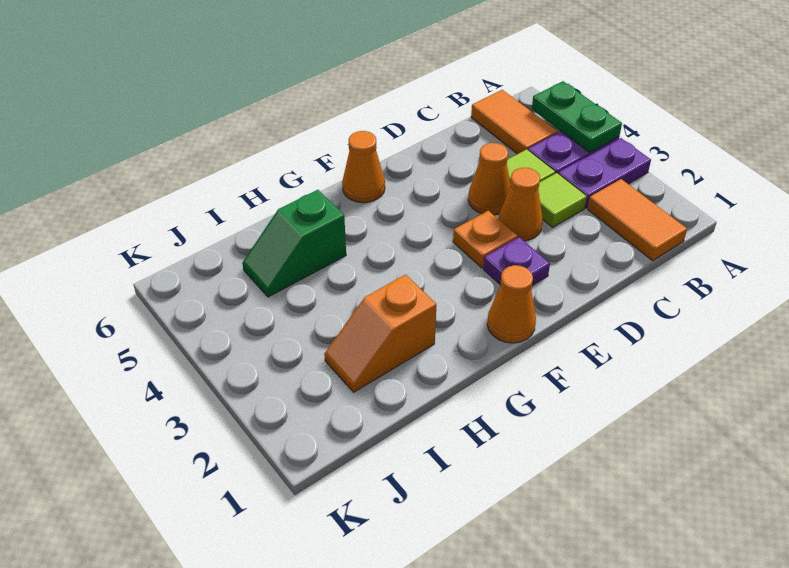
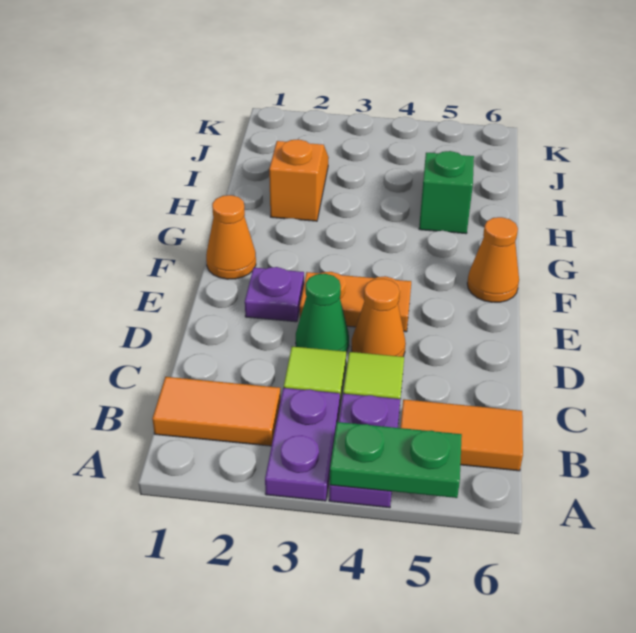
orange cone D3 level 1 -> green cone D3 level 1
orange plate E3 level 1 -> orange plate E3:E4 level 1

